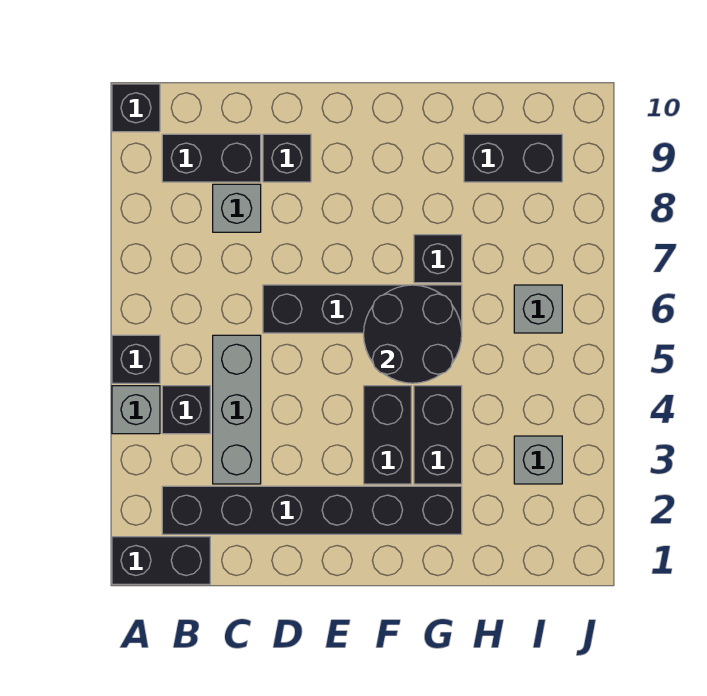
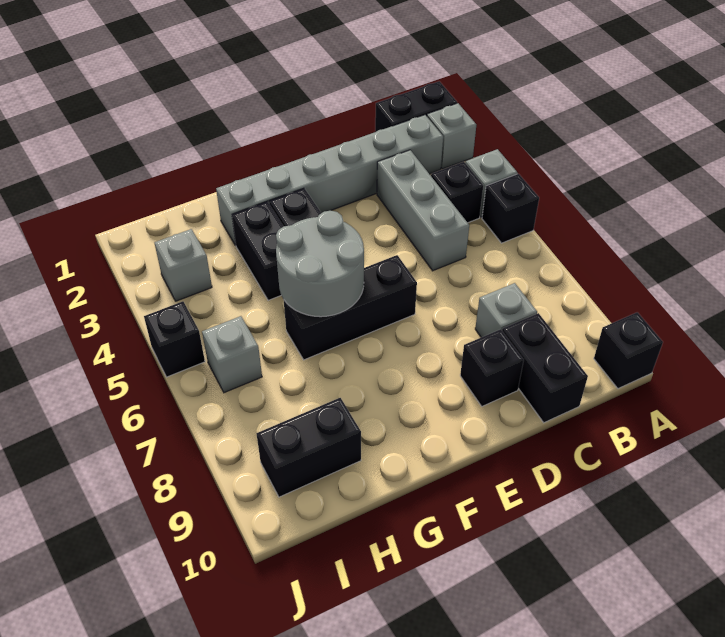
none -> grey brick A2 level 1
black brick B2:G2 level 1 -> grey brick B2:G2 level 1
black brick B9:C9 level 1 -> black brick C9:C10 level 1
black brick D6:G6 level 1 -> black brick E6:G6 level 1
black round brick F5:G6 level 2 -> grey round brick F5:G6 level 2
black brick G7 level 1 -> black brick J5 level 1

